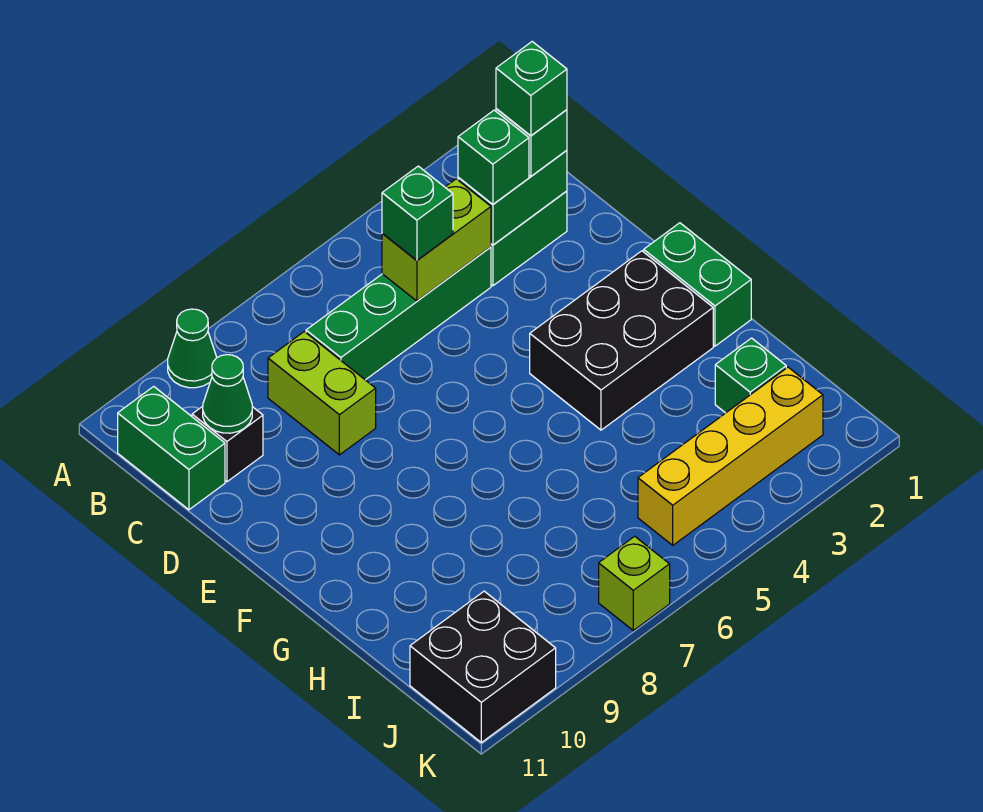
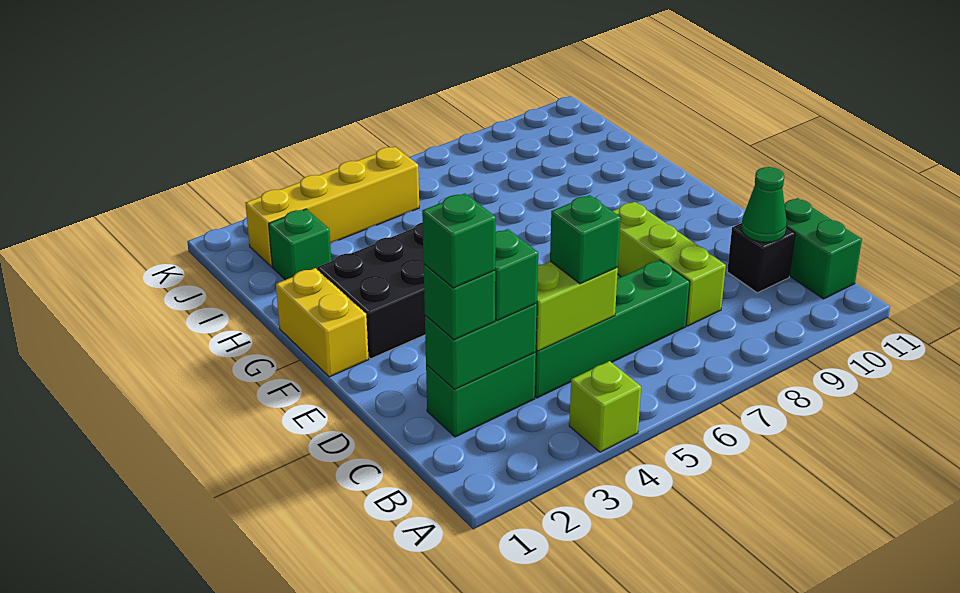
green cone A9 level 1 -> none
lime brick C8:D8 level 1 -> lime brick C8:E8 level 1
green brick F1:G1 level 1 -> yellow brick F1:G1 level 1
black brick J10:K11 level 1 -> none
lime brick K7 level 1 -> lime brick A4 level 1

